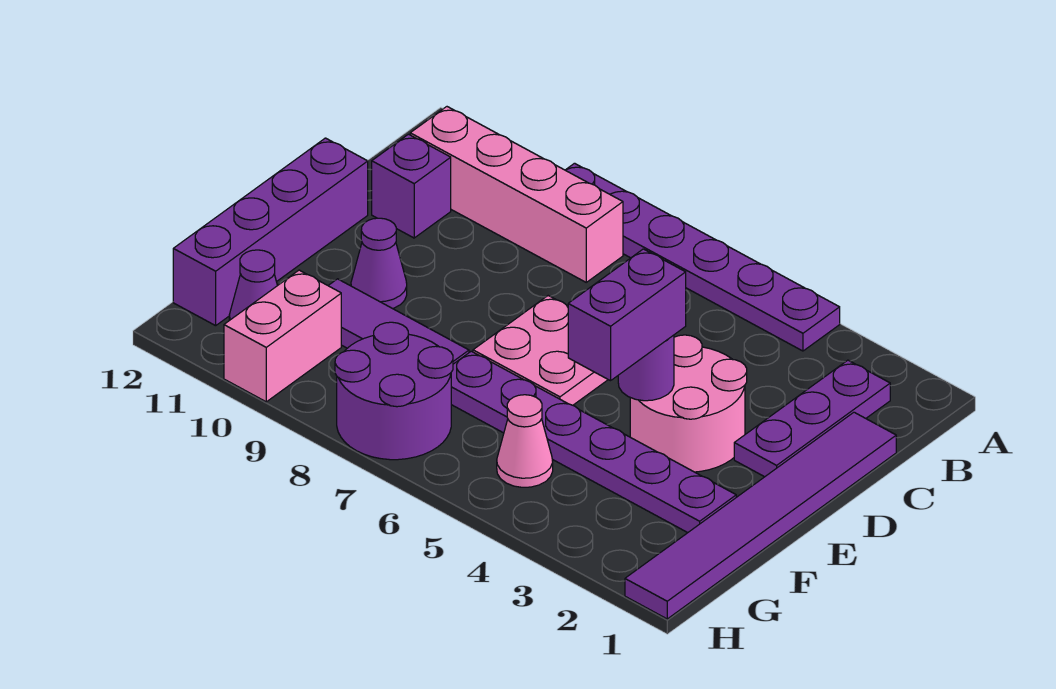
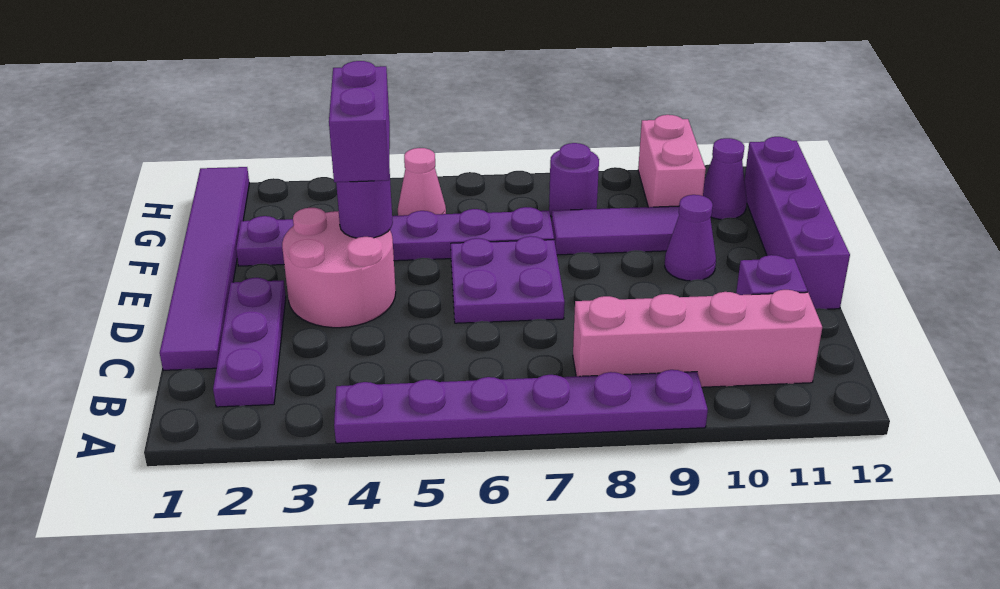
pink plate D6:E7 level 1 -> purple plate D6:E7 level 1
purple round brick G7:H8 level 1 -> purple round brick G8 level 1

